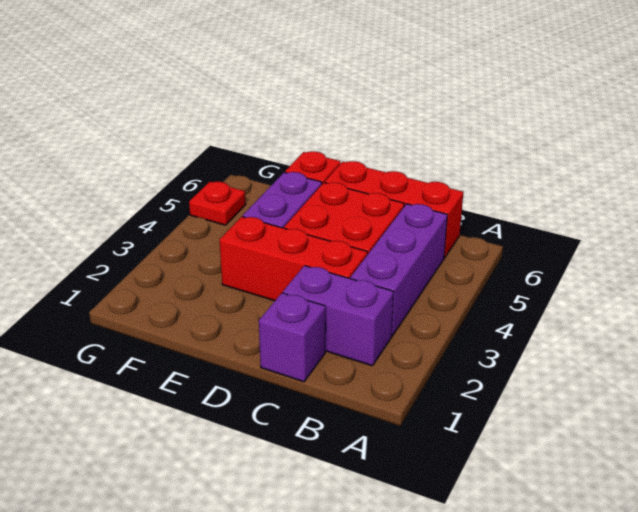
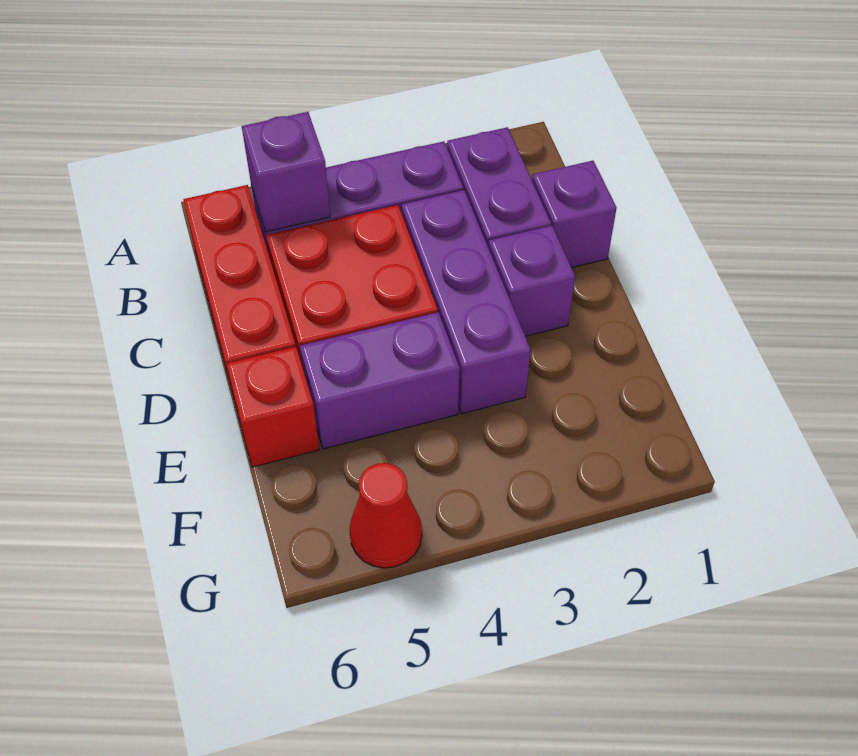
none -> purple brick B5 level 2
red brick C3:E3 level 1 -> purple brick C3:E3 level 1
none -> purple brick D2 level 1
red plate G5 level 1 -> red cone G5 level 1

